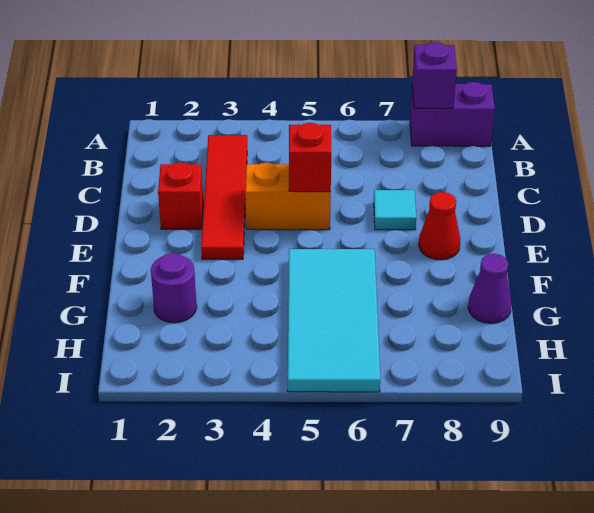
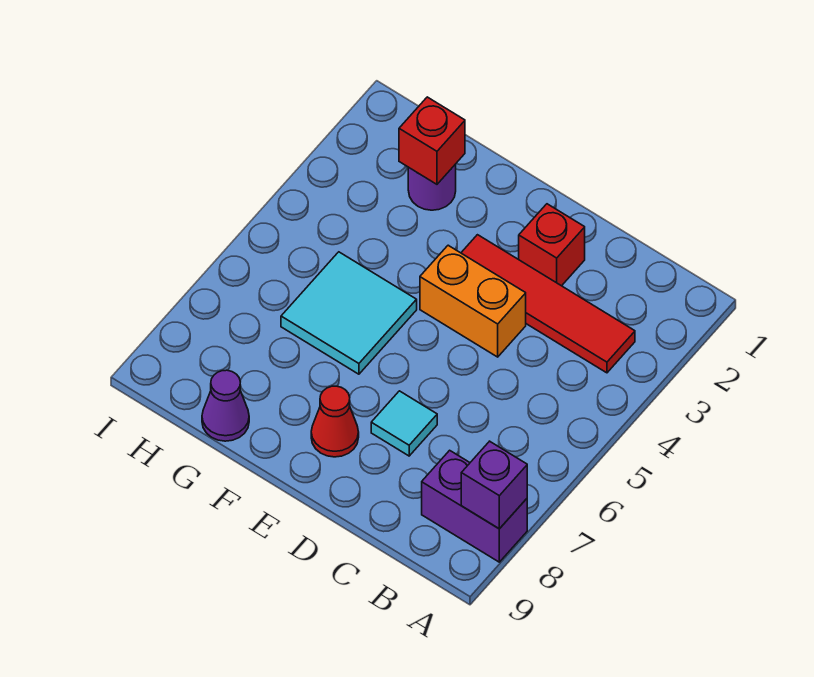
purple brick A8:A9 level 1 -> purple brick A8:B8 level 1
orange brick D4:D5 level 1 -> orange brick D4:E4 level 1
red brick D5 level 2 -> red brick G2 level 2
cyan tile F5:I6 level 1 -> cyan tile F5:G6 level 1

